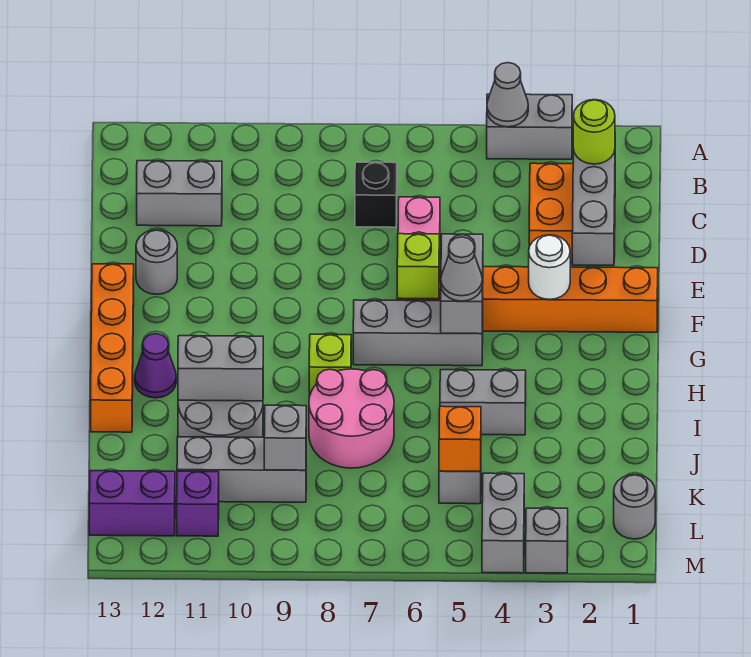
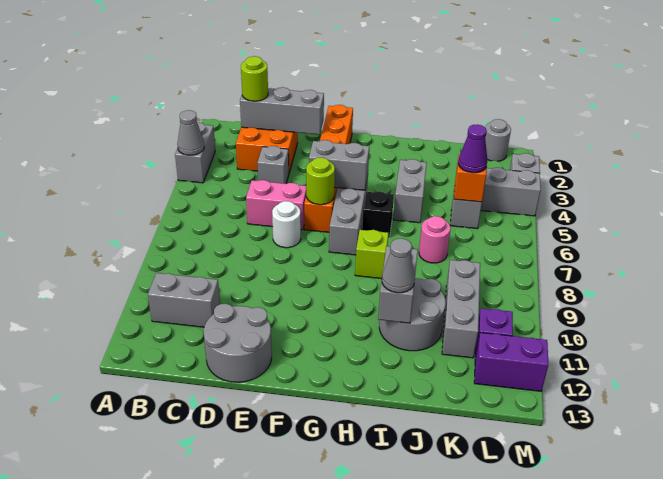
black brick C7 level 1 -> black brick H6 level 1
grey brick C11:C12 level 1 -> grey brick B11:C11 level 1
grey round brick E12 level 1 -> grey round brick D12:E13 level 1
white round brick F3 level 2 -> white round brick E7 level 1
lime brick F6 level 2 -> lime round brick F6 level 2
orange brick F13:I13 level 1 -> none
grey cone G5 level 3 -> grey cone I11 level 3
purple cone H12 level 1 -> purple cone K5 level 3
pink round brick I7:J8 level 1 -> pink round brick J7 level 1
grey brick K9 level 2 -> grey brick D4 level 1
purple brick L12:L13 level 1 -> purple brick L12:M12 level 1

